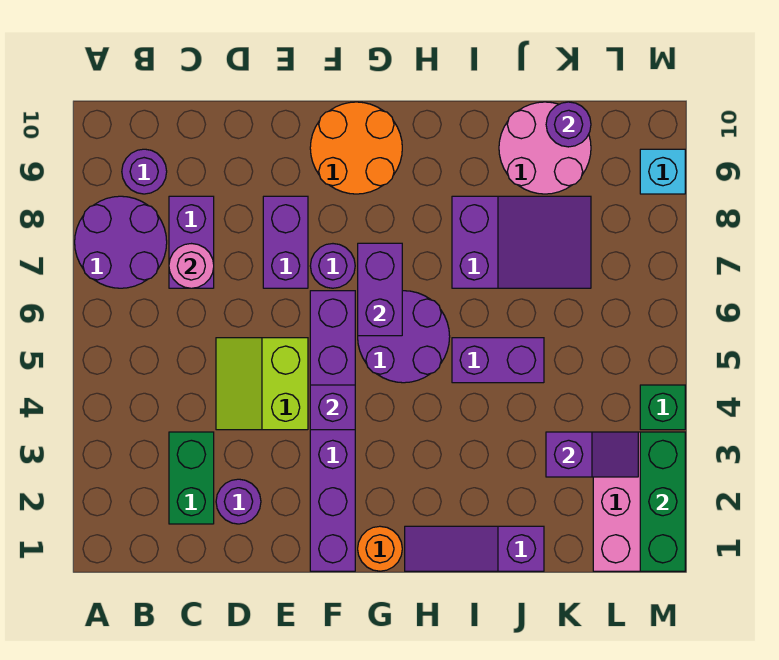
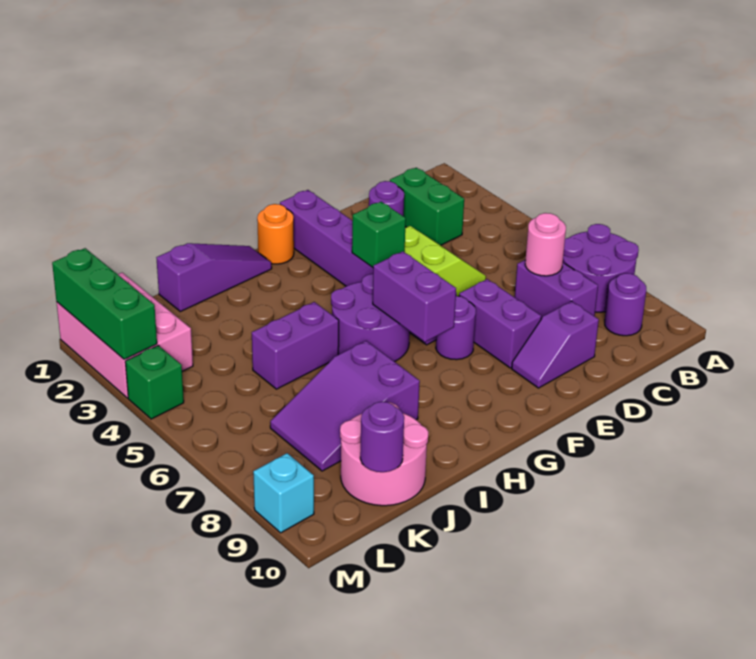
purple brick F4 level 2 -> green brick F4 level 2
orange round brick F9:G10 level 1 -> none
purple slope K3:L3 level 2 top K -> purple slope D9:E9 level 1 top D

